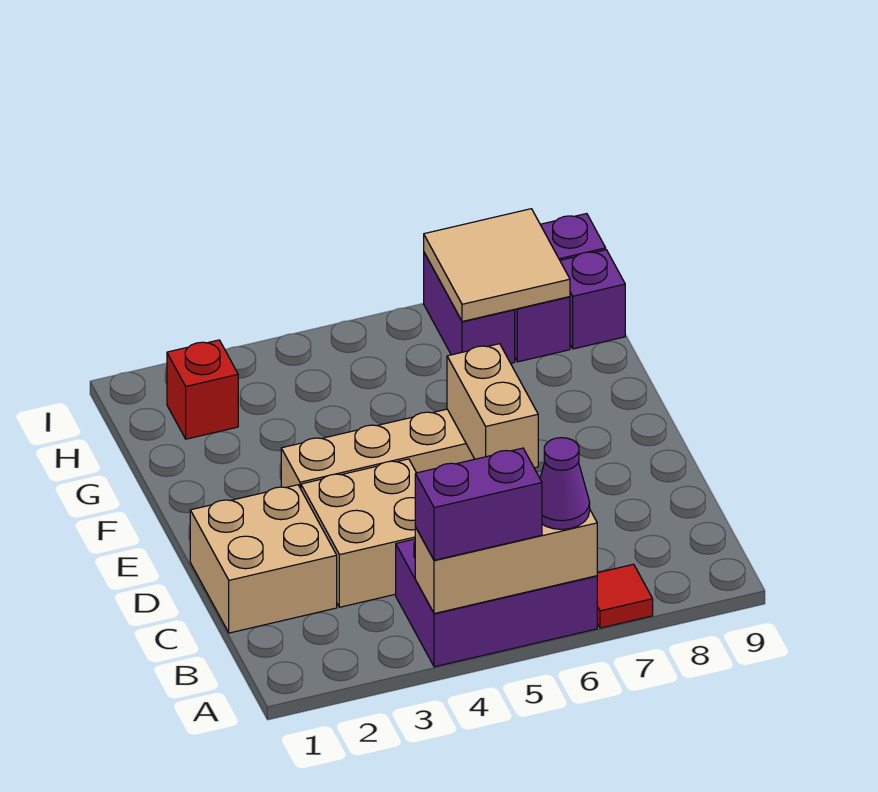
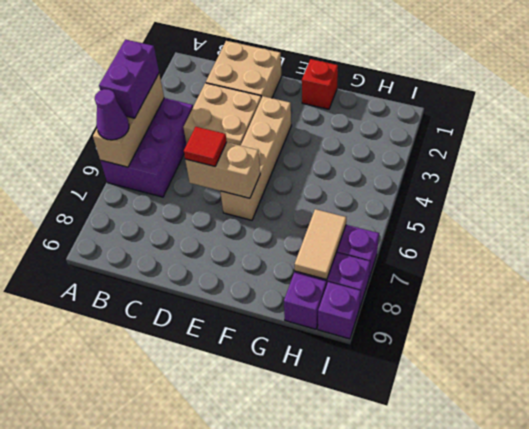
red tile A7 level 1 -> red tile D6 level 3
red brick H2 level 1 -> red brick F1 level 1
tan tile H7:I8 level 2 -> tan tile H7:H8 level 2

